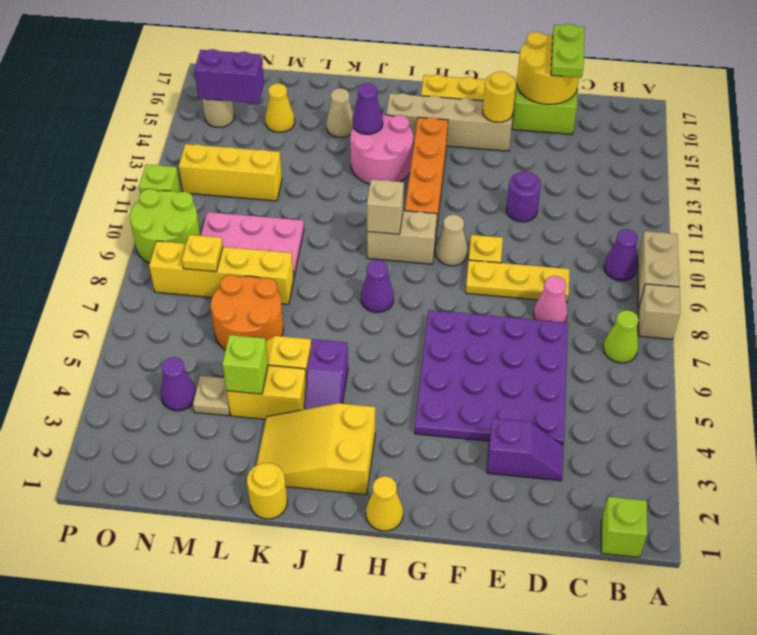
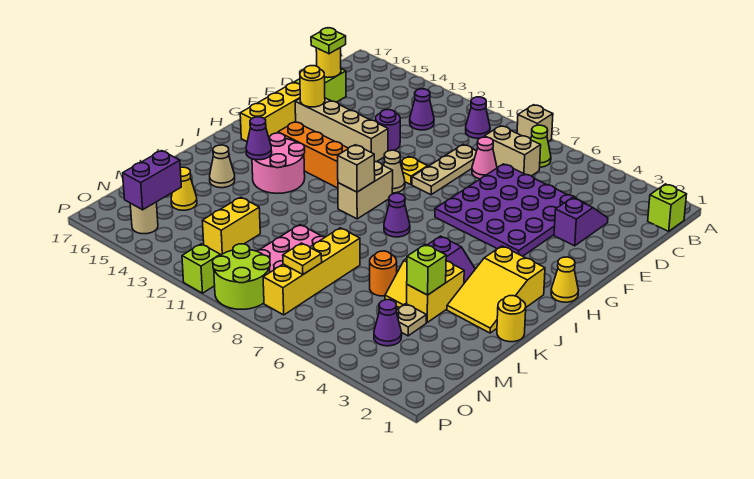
tan brick A9:A10 level 1 -> tan brick C7:C8 level 1
none -> purple cone C12 level 1
yellow plate D9:F9 level 1 -> tan plate D9:F9 level 1
yellow round brick D16:E17 level 2 -> yellow round brick D16 level 2
lime plate D16:D17 level 3 -> lime plate D16 level 3
tan brick F15:I15 level 1 -> tan brick F12:F15 level 1
orange round brick L6:M7 level 1 -> orange round brick L6 level 1
yellow brick M12:O12 level 1 -> yellow brick M12:N12 level 1

